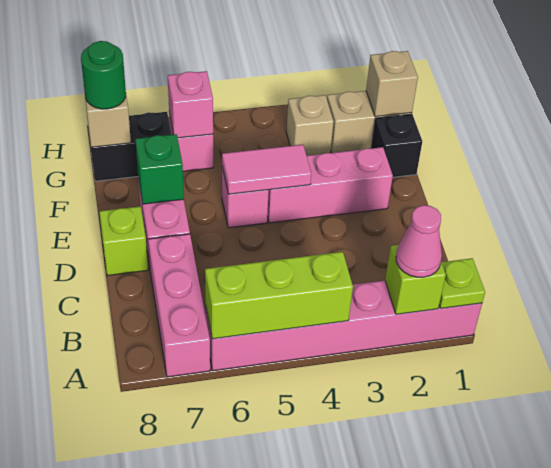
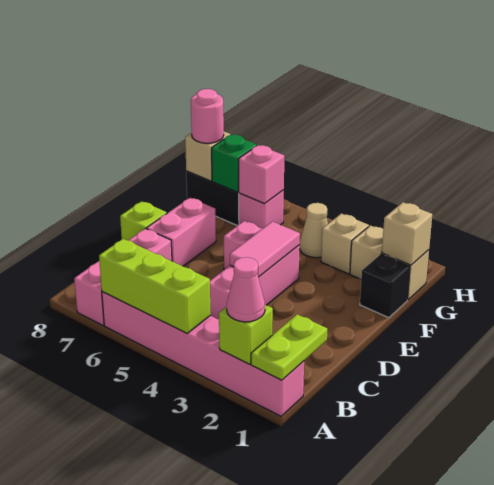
lime plate A1 level 2 -> lime plate A1:B1 level 2
pink brick E2:E4 level 1 -> pink brick C4:E4 level 1
pink tile E4:E5 level 2 -> pink tile D4:E4 level 2
green brick E7 level 2 -> green brick G7 level 2
none -> tan cone G4 level 1
green round brick G8 level 3 -> pink round brick G8 level 3

